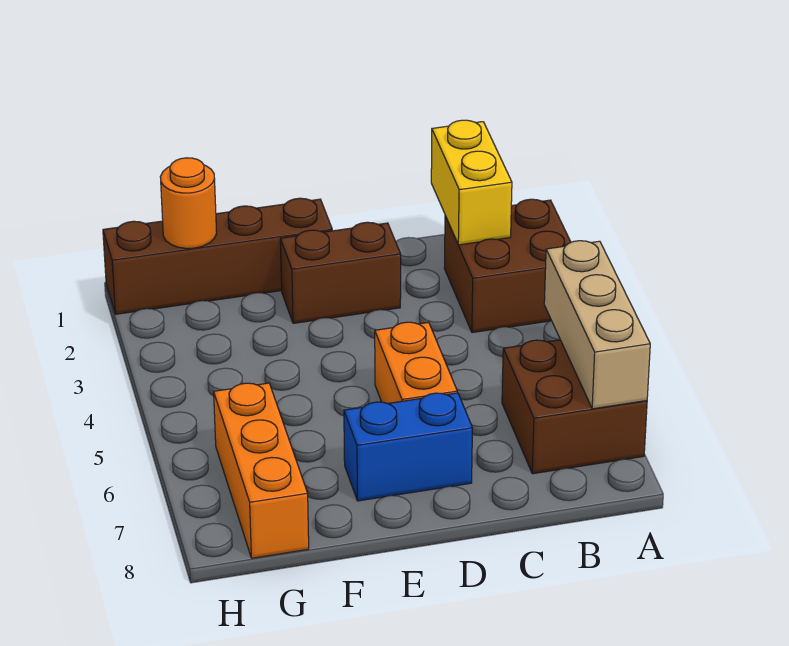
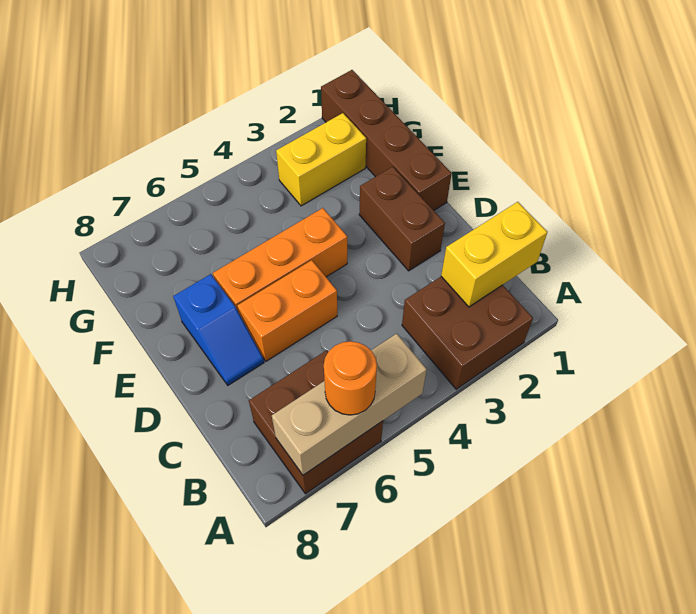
blue brick D7:E7 level 1 -> blue slope D7:E7 level 1 top E
orange round brick G1 level 2 -> orange round brick A6 level 3
none -> yellow brick G2:G3 level 1
orange brick G6:G8 level 1 -> orange brick E4:E6 level 1

